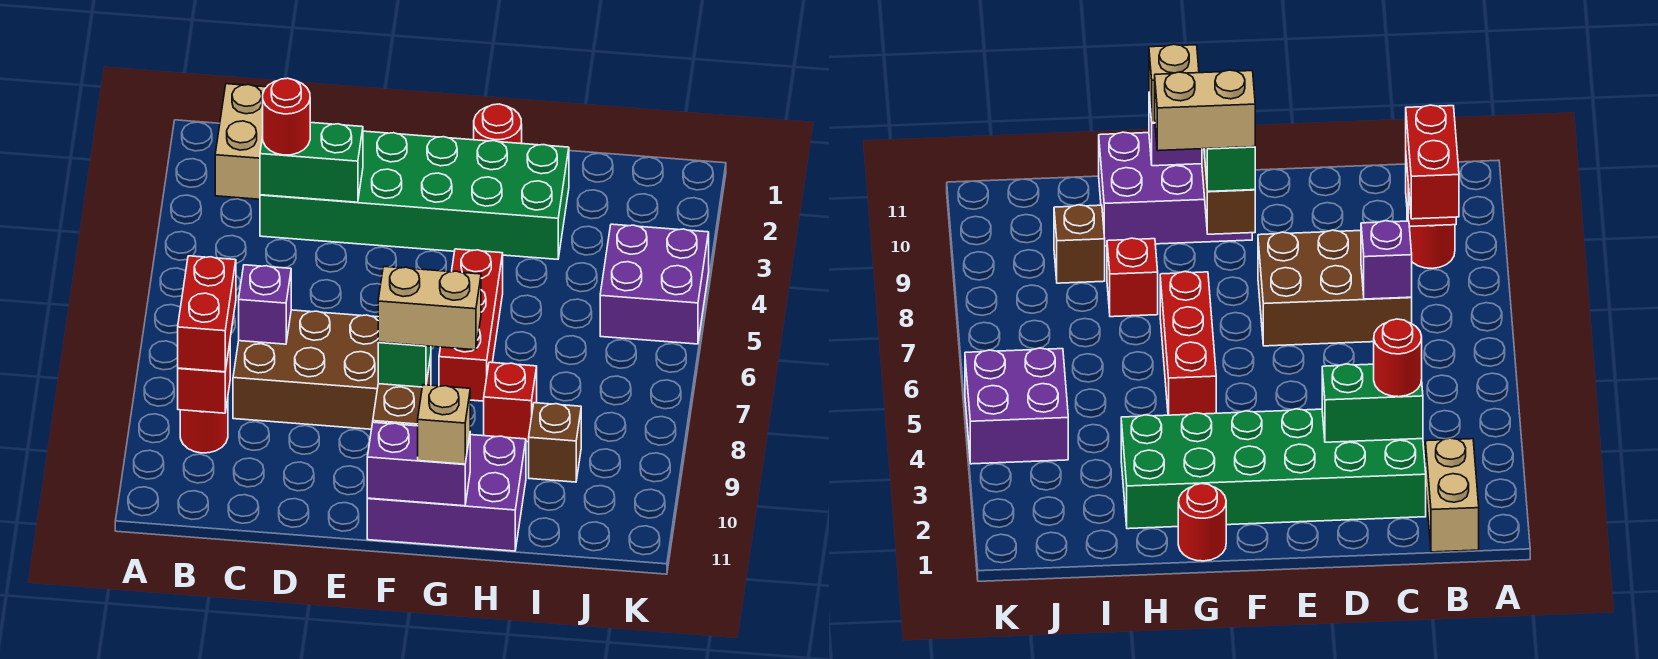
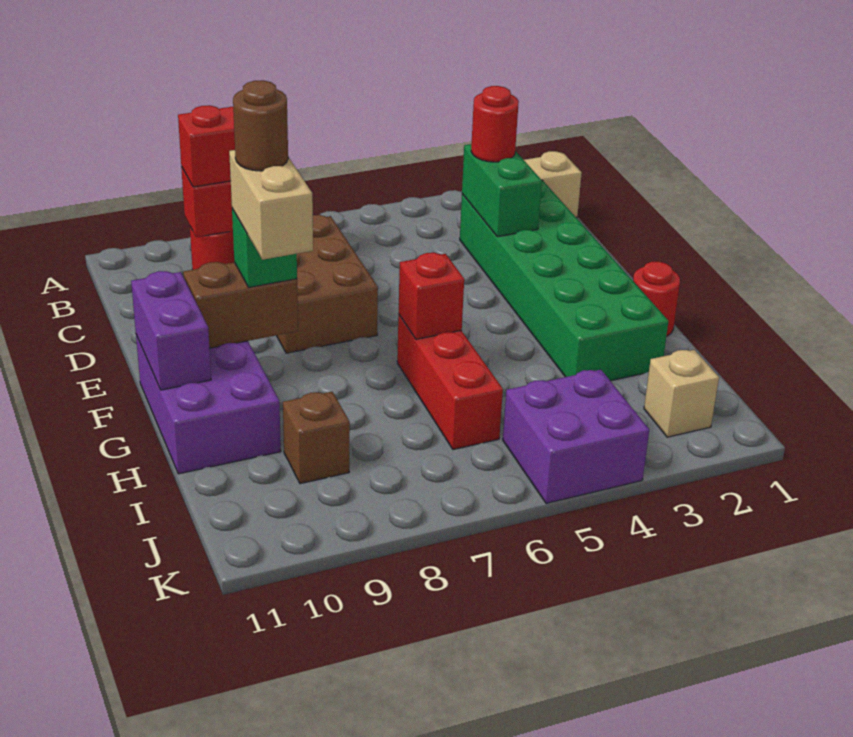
purple brick C7 level 2 -> none
none -> brown round brick F9 level 5
red brick G5:G7 level 1 -> red brick G6:I6 level 1
tan brick G11 level 3 -> tan brick J2 level 1
red brick H8 level 1 -> red brick G6 level 2

